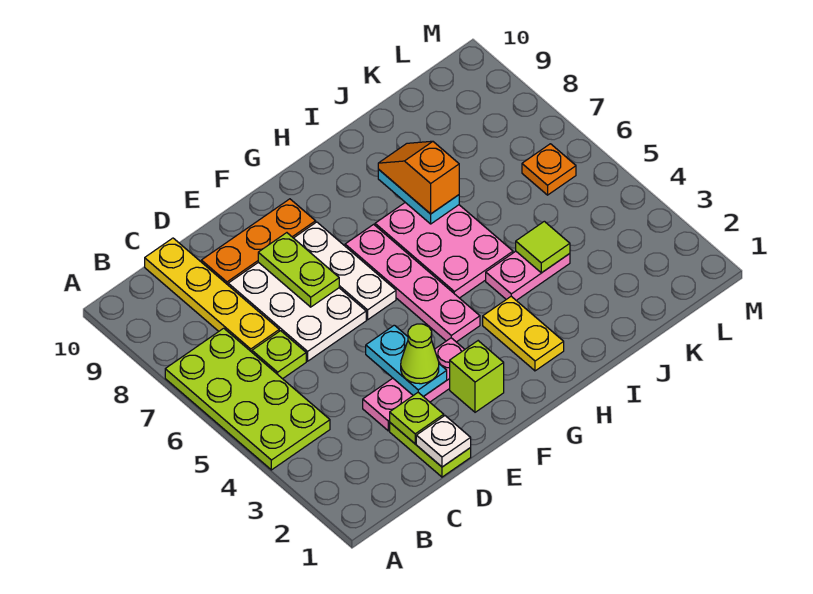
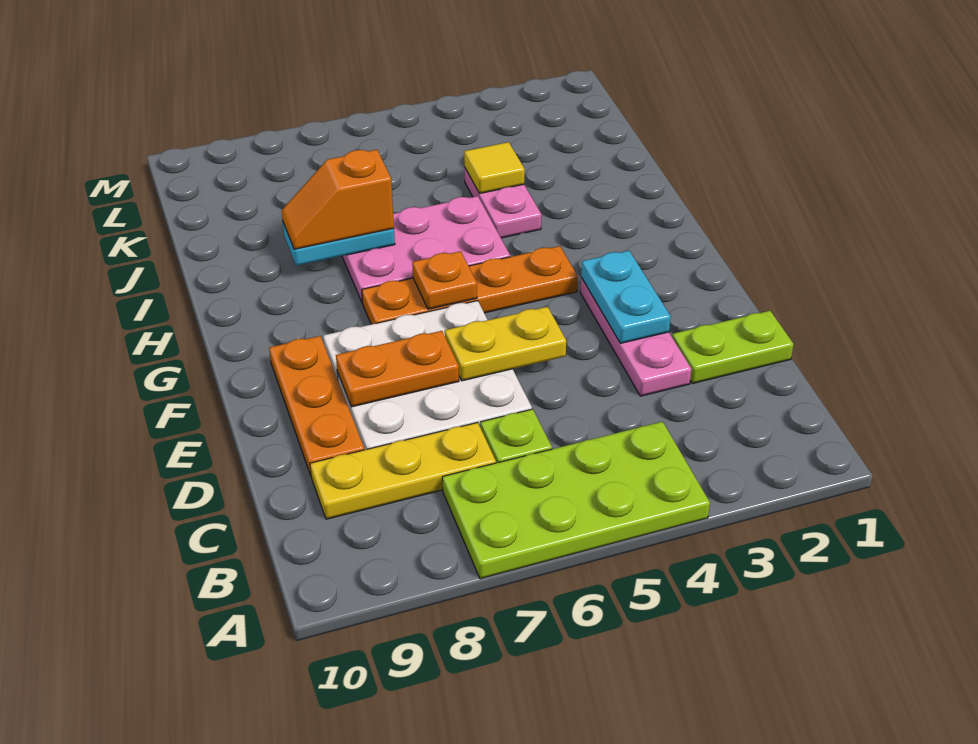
yellow plate C7:C10 level 1 -> yellow plate C7:C9 level 1
white plate D1 level 2 -> none
lime plate D2 level 2 -> none
cyan plate E3:E4 level 2 -> cyan plate E3:F3 level 2
lime cone E3 level 3 -> none
lime plate E7:E8 level 2 -> orange plate E7:E8 level 2
lime brick F2 level 1 -> none
pink plate G4:G7 level 1 -> orange plate G4:G7 level 1
yellow plate H2:H3 level 1 -> yellow plate E5:E6 level 2
lime tile J4 level 2 -> yellow tile J4 level 2
orange plate L6 level 1 -> orange plate G6 level 2

